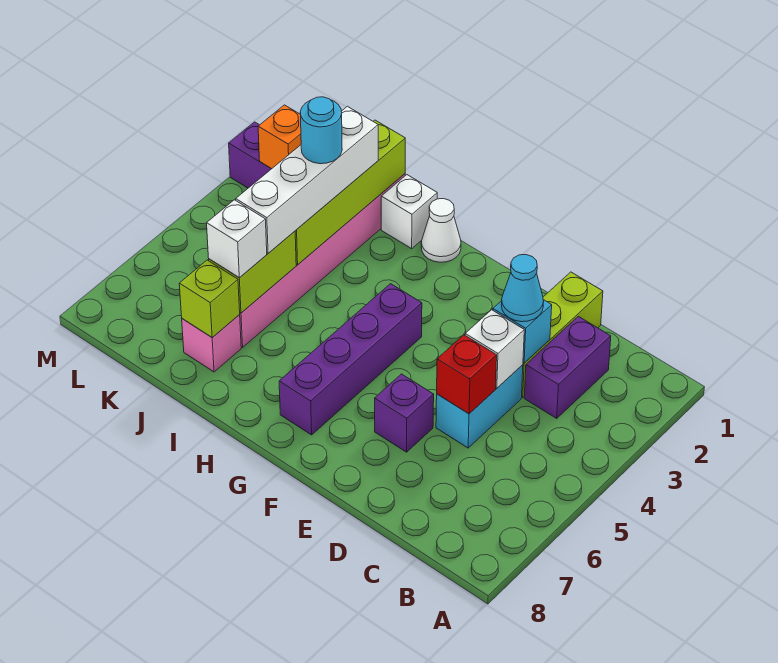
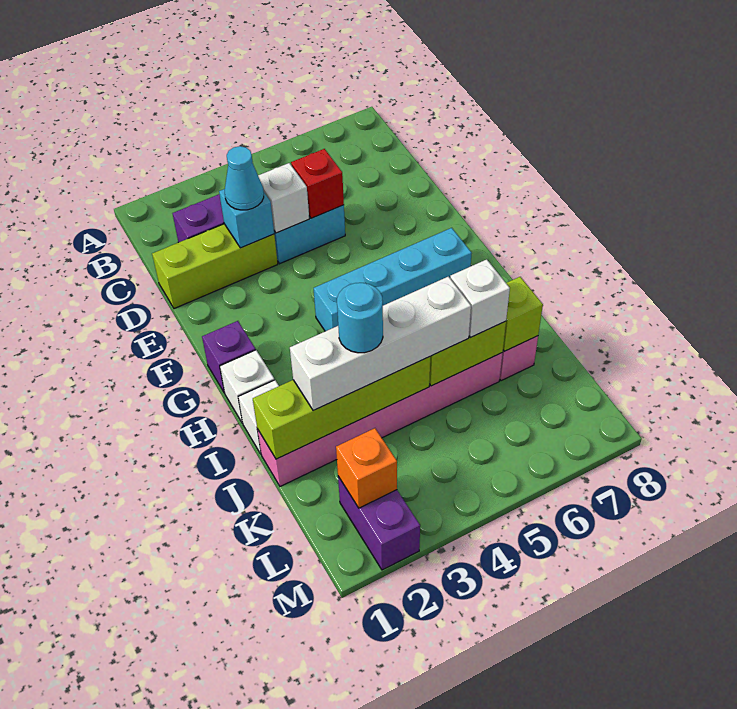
purple brick E6 level 1 -> purple brick G1 level 1
purple brick G4:G7 level 1 -> cyan brick G4:G7 level 1
white cone H1 level 1 -> white brick H1 level 1

